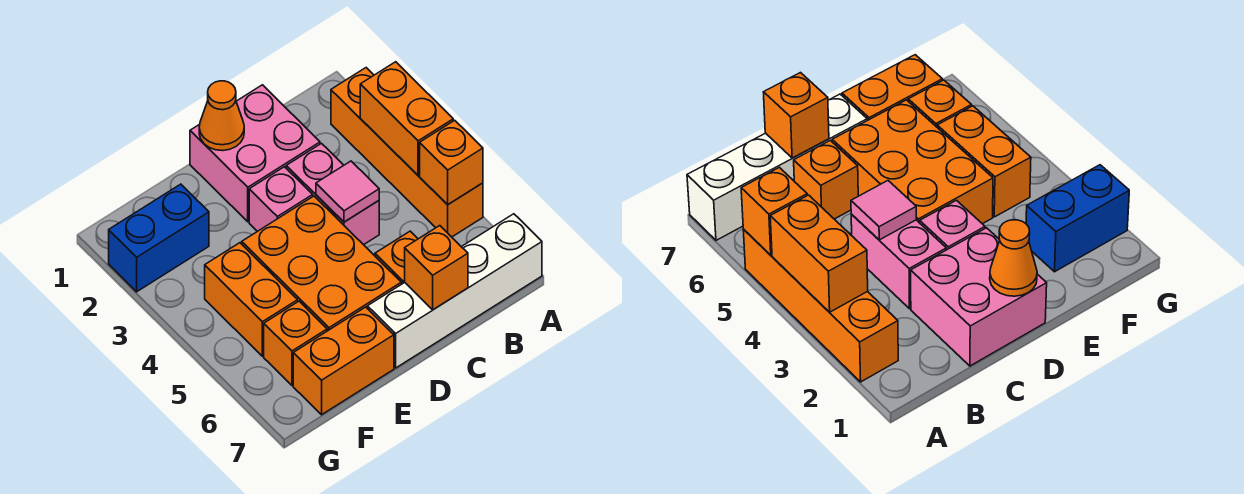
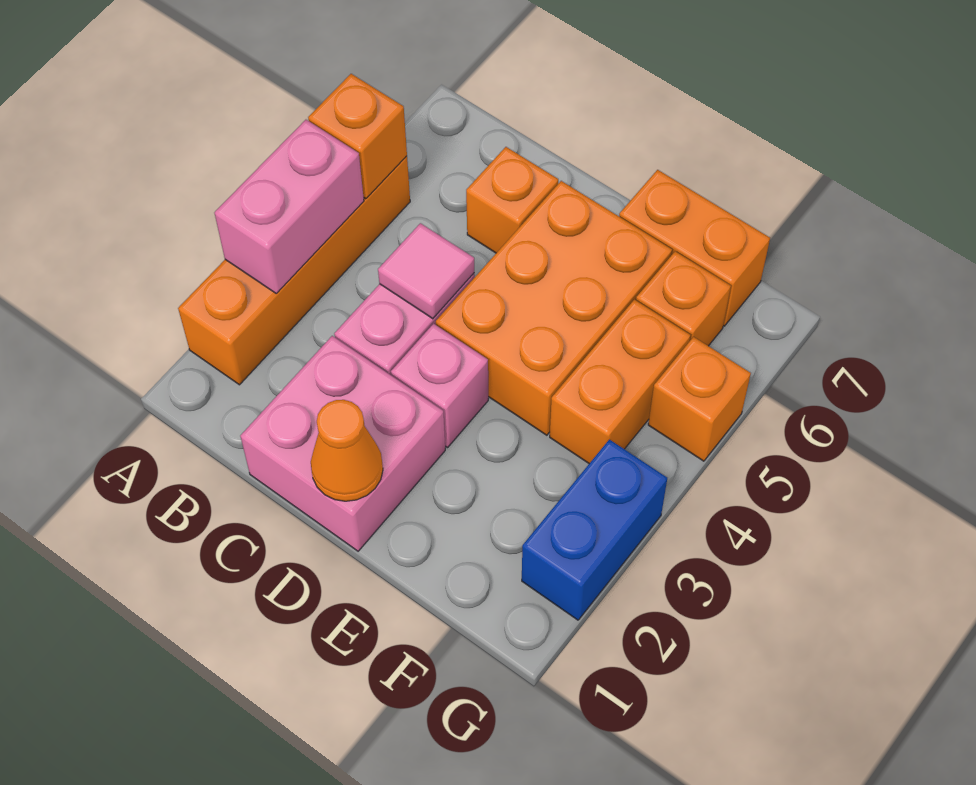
orange brick A3:A4 level 2 -> pink brick A3:A4 level 2
white brick A7:D7 level 1 -> none
orange brick C7 level 2 -> orange brick G5 level 1
blue brick F2:G2 level 1 -> blue brick G2:G3 level 1

